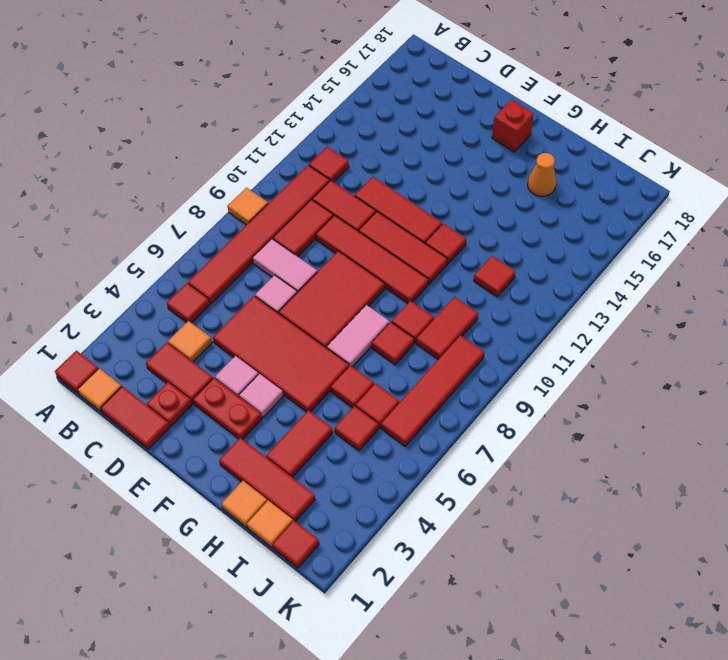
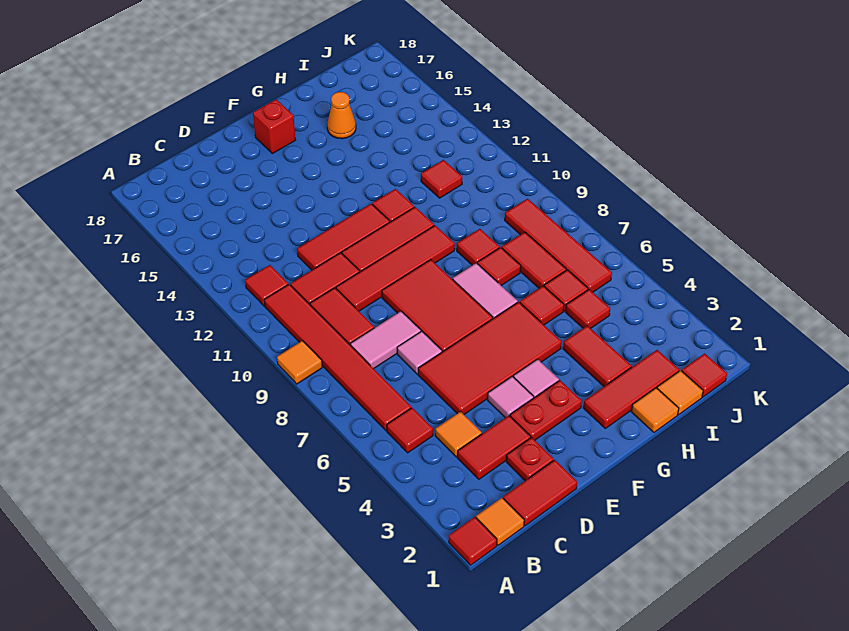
red tile I9:I10 level 1 -> red tile I7:I8 level 1

